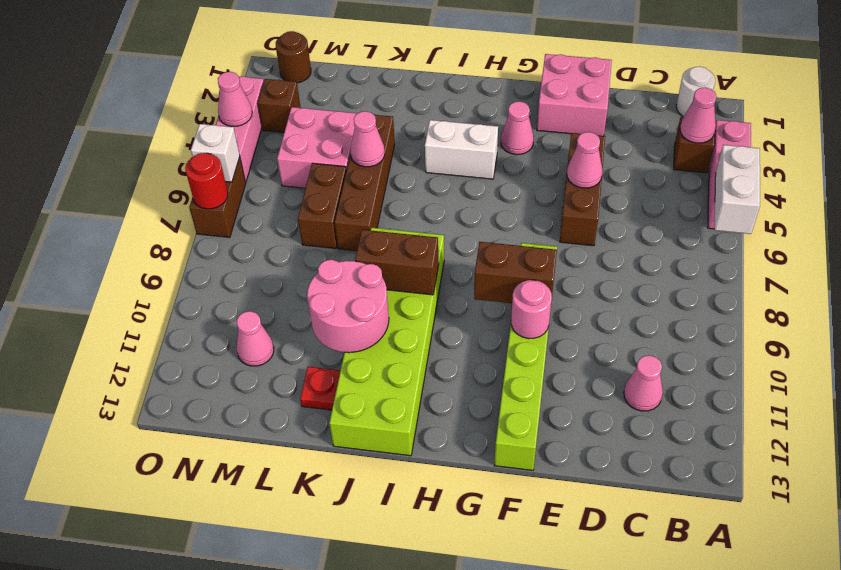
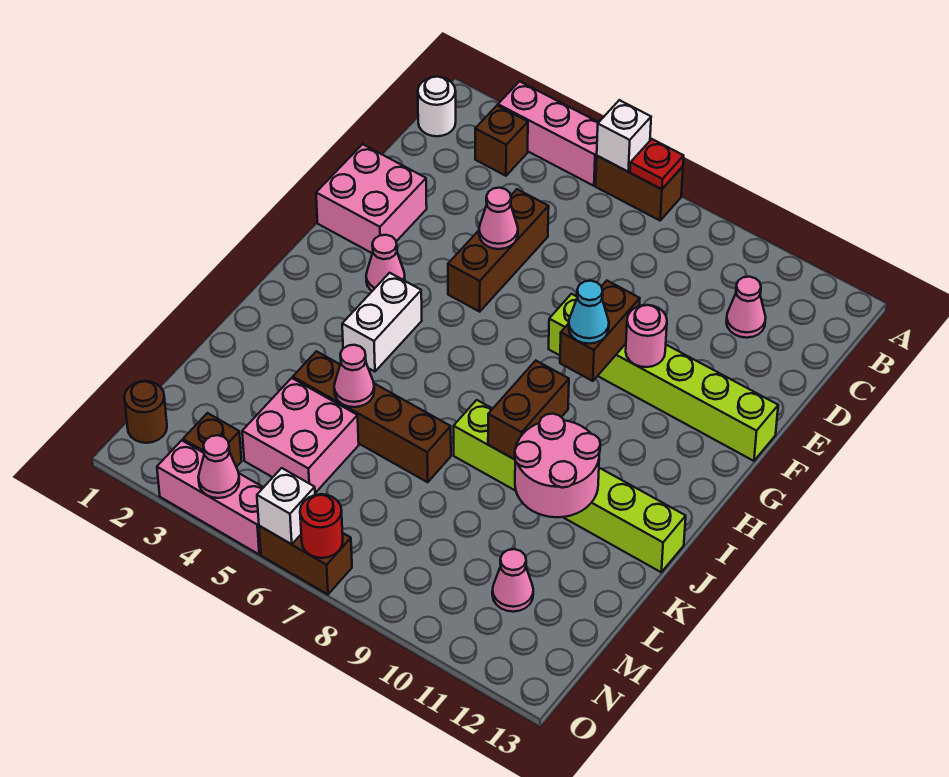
white brick A5:A6 level 2 -> white brick A6 level 2
pink cone B3 level 2 -> none
brown brick E4:E6 level 1 -> brown brick D5:F5 level 1
none -> cyan cone G9 level 3
lime brick I8:J13 level 1 -> lime brick J8:J13 level 1
red plate K12 level 1 -> red plate A7 level 2
brown brick L6:L7 level 1 -> brown brick A6:A7 level 1

